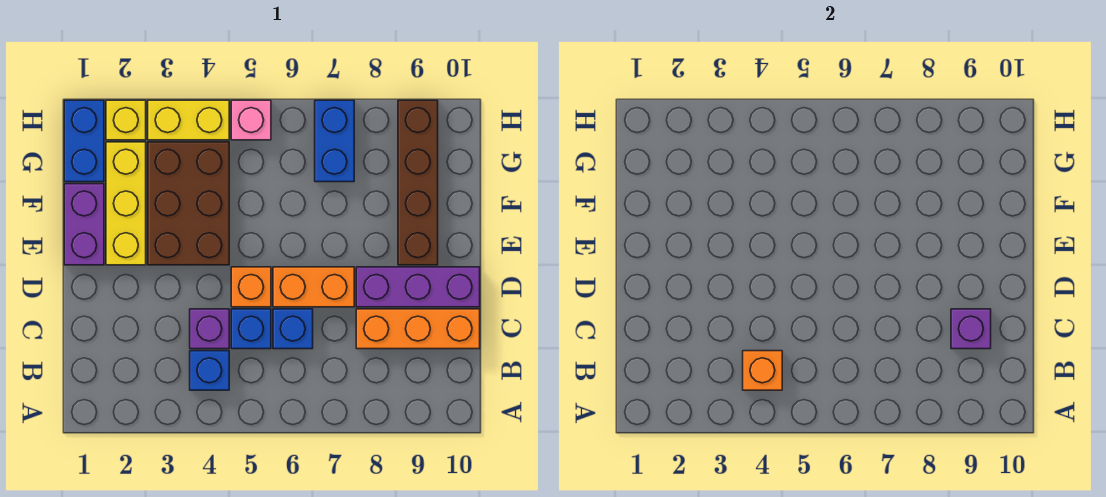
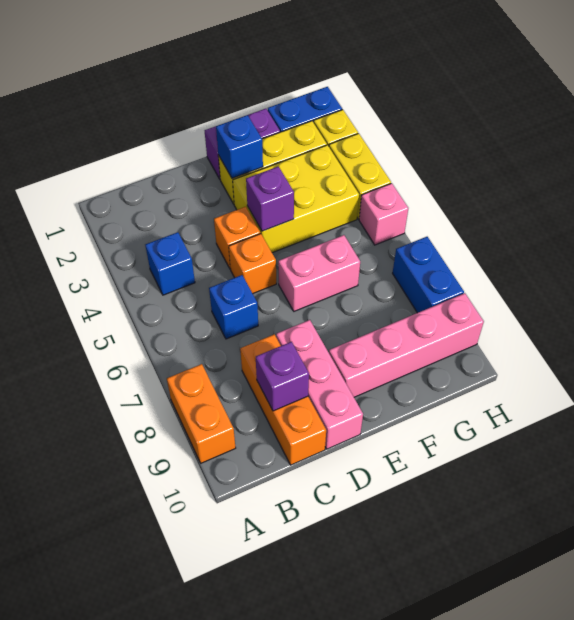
orange brick B4 level 2 -> orange brick D4 level 1
purple brick C4 level 1 -> purple brick E4 level 2
blue brick C5 level 1 -> blue brick E2 level 2
orange brick D6:D7 level 1 -> orange brick A8:A9 level 1
purple brick D8:D10 level 1 -> pink brick D8:D10 level 1
brown brick E3:G4 level 1 -> yellow brick E3:G4 level 1
none -> pink brick E6:F6 level 1
brown brick E9:H9 level 1 -> pink brick E9:H9 level 1
blue brick G7:H7 level 1 -> blue brick H7:H8 level 1

